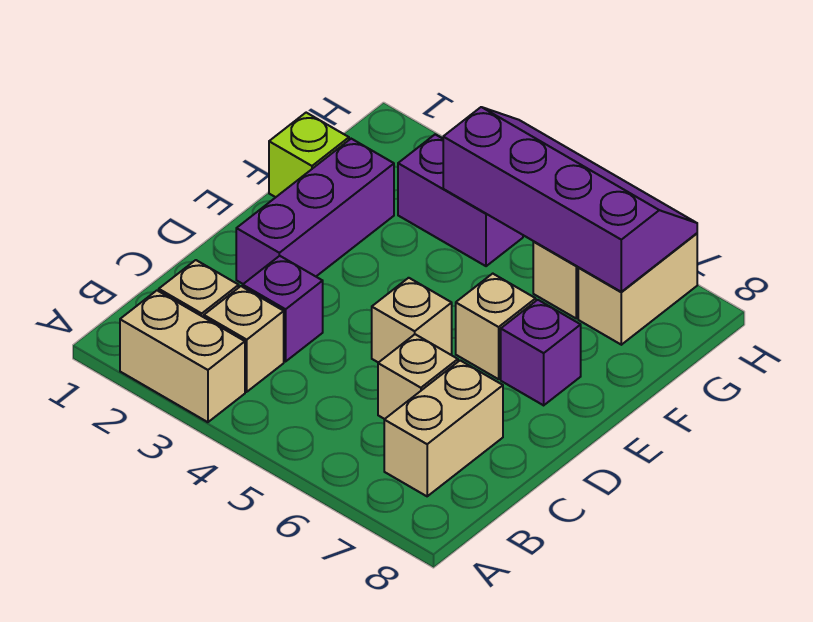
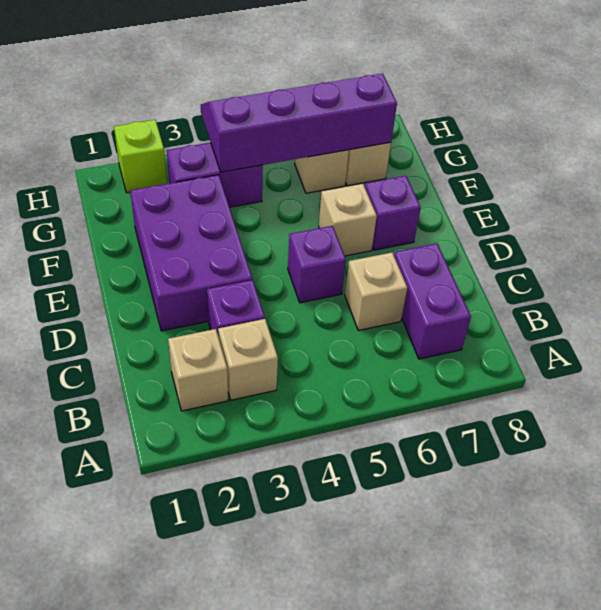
tan brick A2:A3 level 1 -> none
tan brick B7:C7 level 1 -> purple brick B7:C7 level 1
purple brick D2:F2 level 1 -> purple brick D2:F3 level 1
tan brick D5 level 1 -> purple brick D5 level 1
lime brick F1 level 1 -> lime brick H2 level 1

